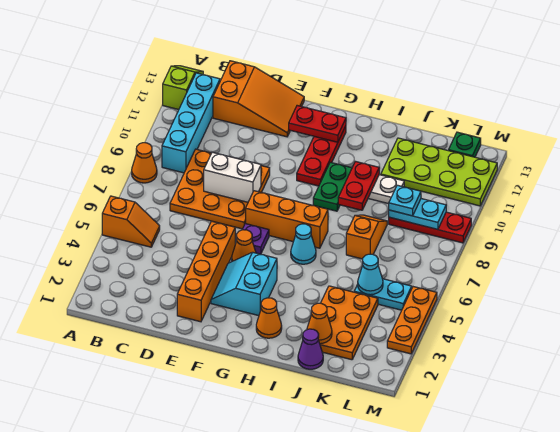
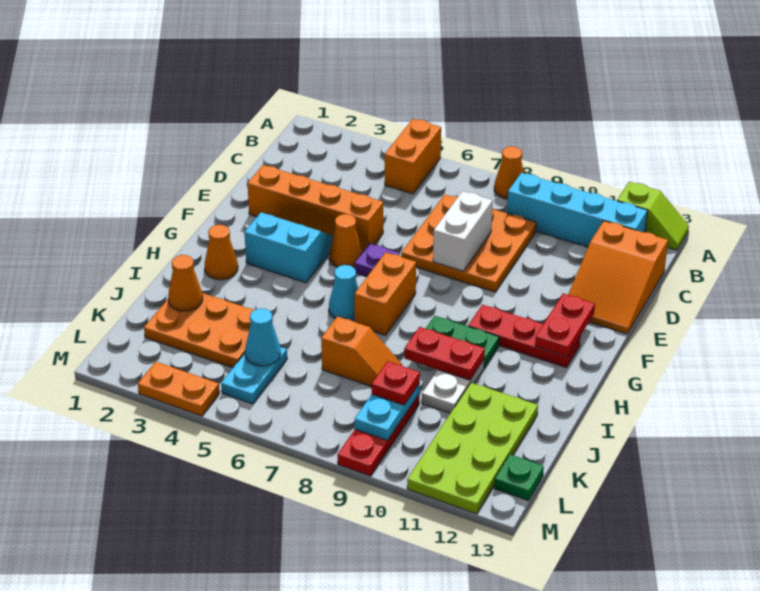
orange slope A5:B5 level 1 top A -> orange brick A5:B5 level 1
orange brick F7:H7 level 1 -> orange brick G7:H7 level 1
purple cone J1 level 1 -> none
cyan plate K9 level 3 -> red plate K9 level 3
orange plate M3:M5 level 1 -> orange plate M3:M4 level 1

